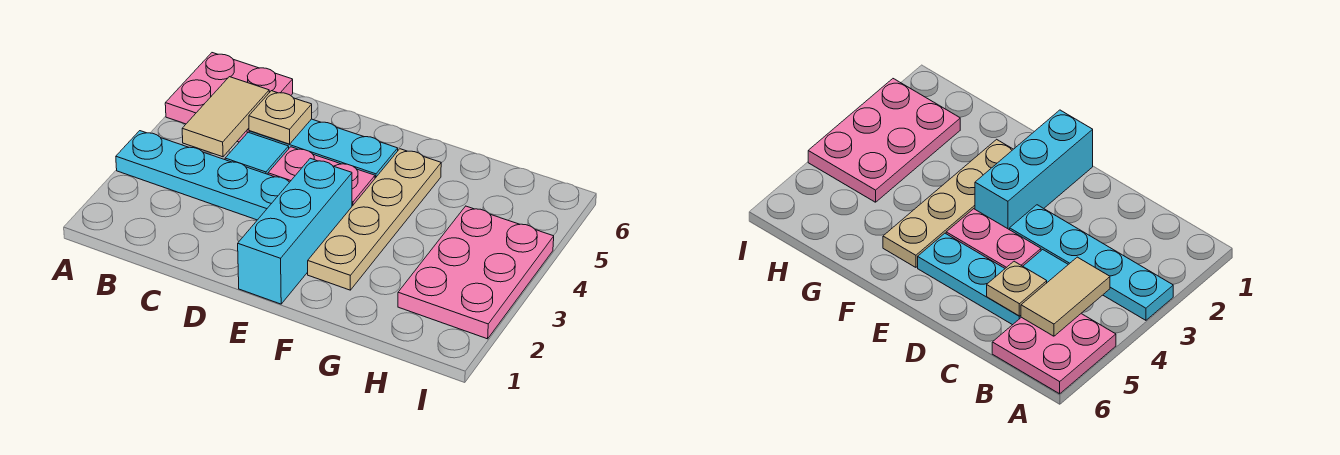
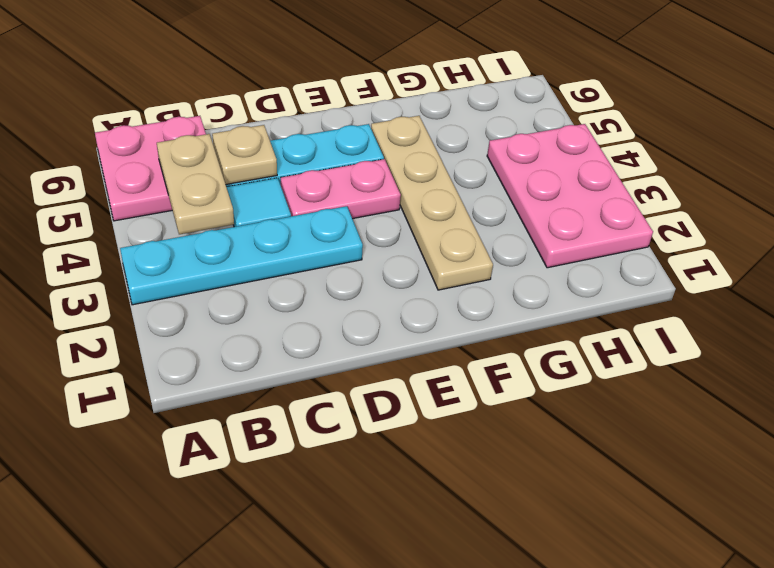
tan tile B4:B5 level 2 -> tan plate B4:B5 level 2
cyan brick E1:E3 level 1 -> none

